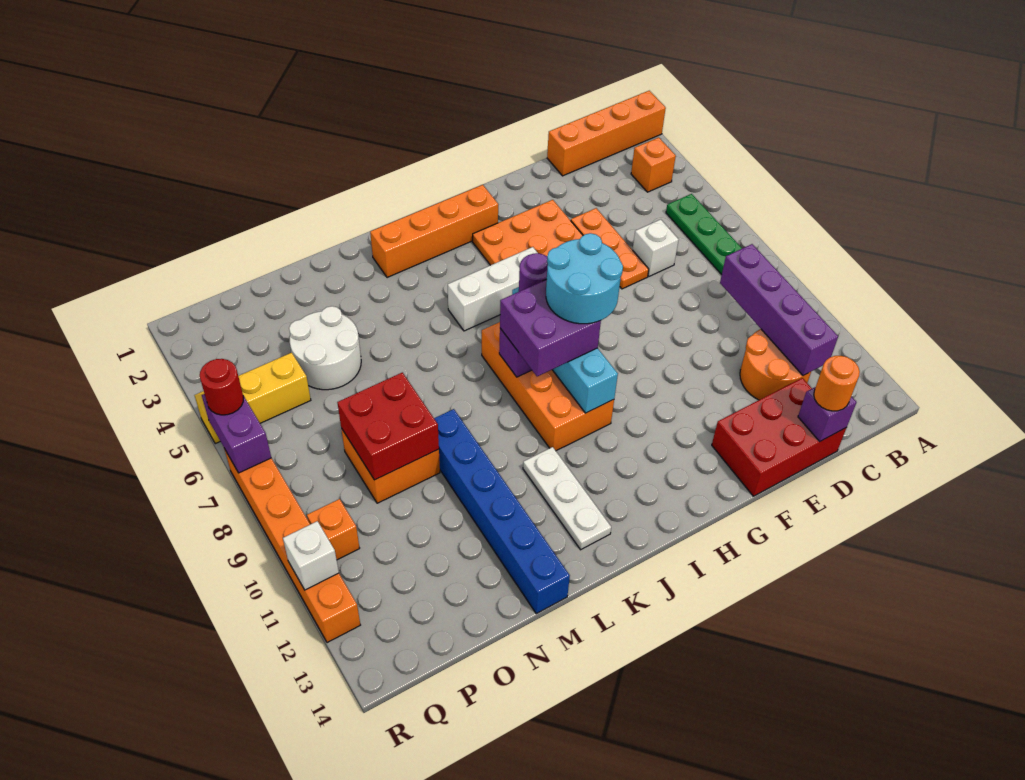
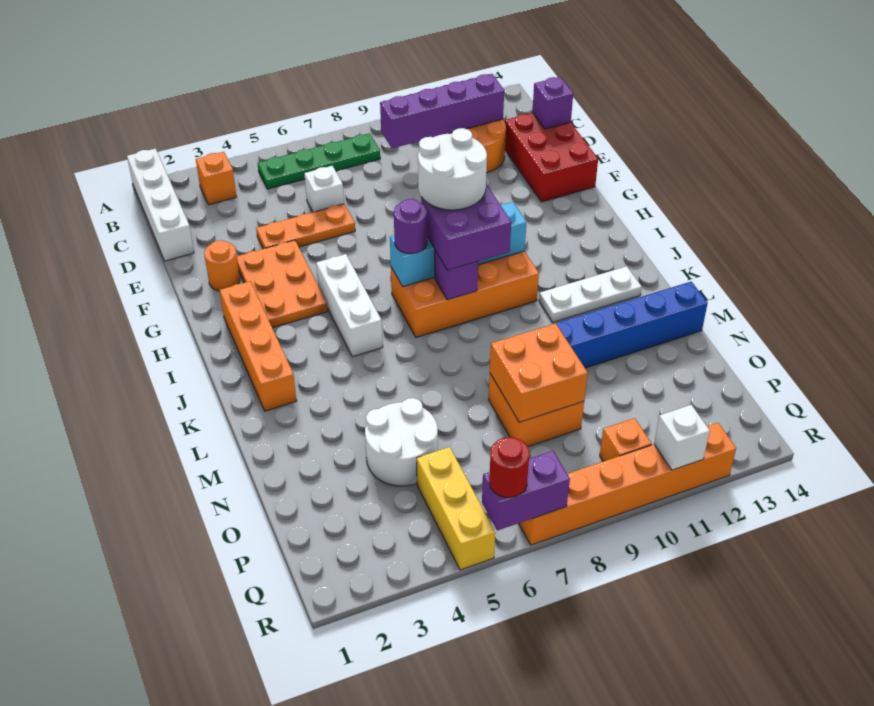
orange brick A1:D1 level 1 -> white brick A1:D1 level 1
orange round brick D14 level 3 -> orange round brick F2 level 1
cyan round brick H8:I9 level 4 -> white round brick H8:I9 level 4
red brick N8:O9 level 2 -> orange brick N8:O9 level 2

